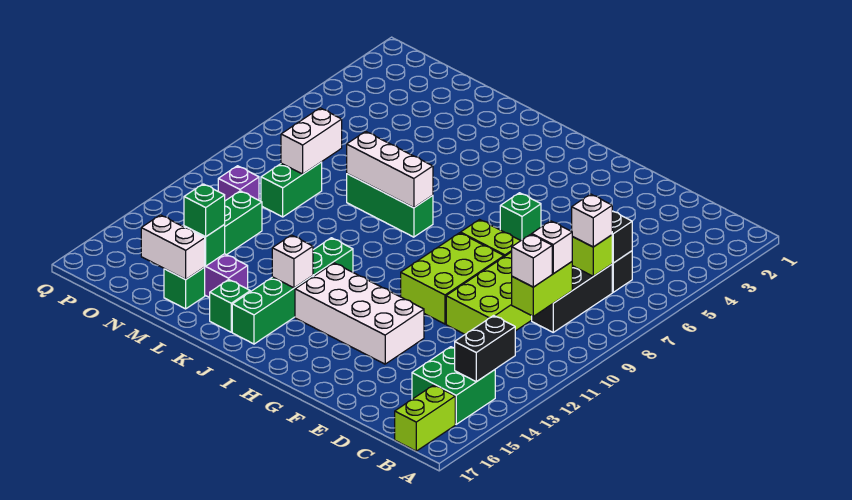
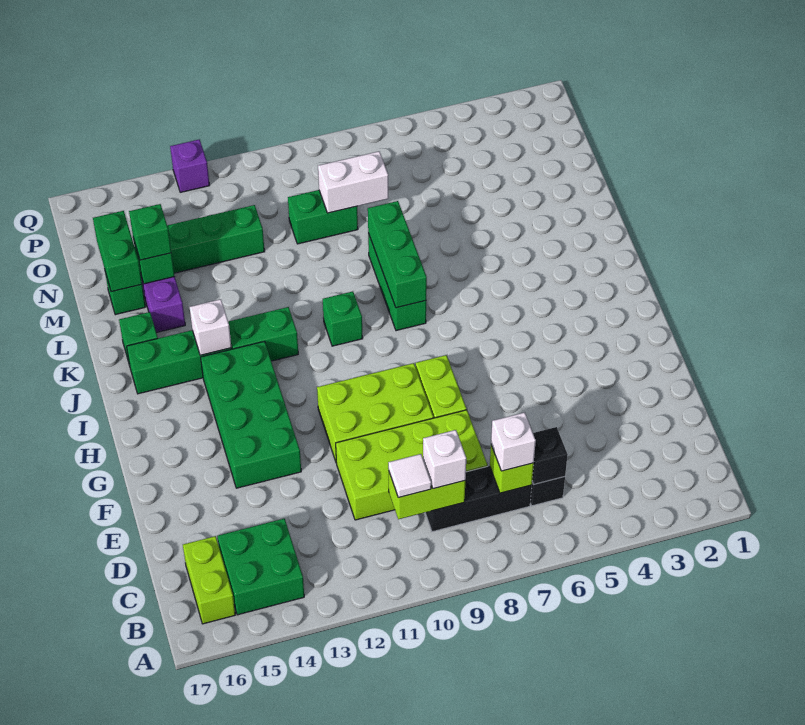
black brick B13:B14 level 2 -> none
lime brick B16:B17 level 1 -> lime brick B16:C16 level 1
white brick C10 level 3 -> white tile C10 level 3
white brick F13:I14 level 1 -> green brick F13:I14 level 1
green brick G6 level 1 -> green brick J10 level 1
white brick J8:L8 level 2 -> green brick J8:L8 level 2
white brick M16:N16 level 2 -> green brick M16:N16 level 2
purple brick O11 level 1 -> purple brick Q13 level 1

